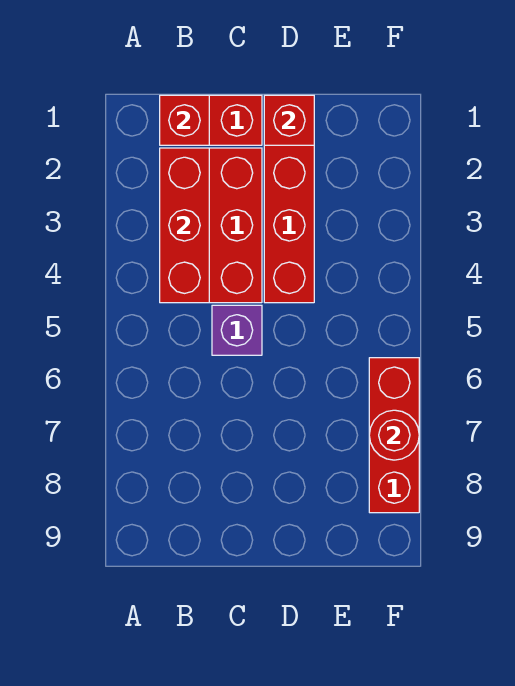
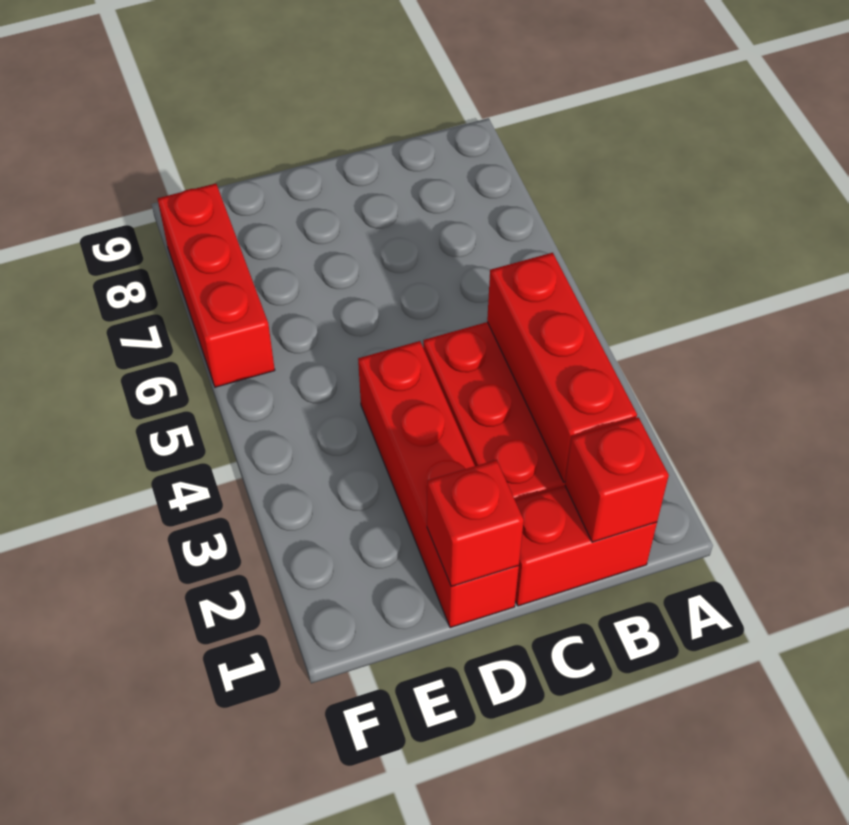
purple brick C5 level 1 -> none
red round brick F7 level 2 -> none

